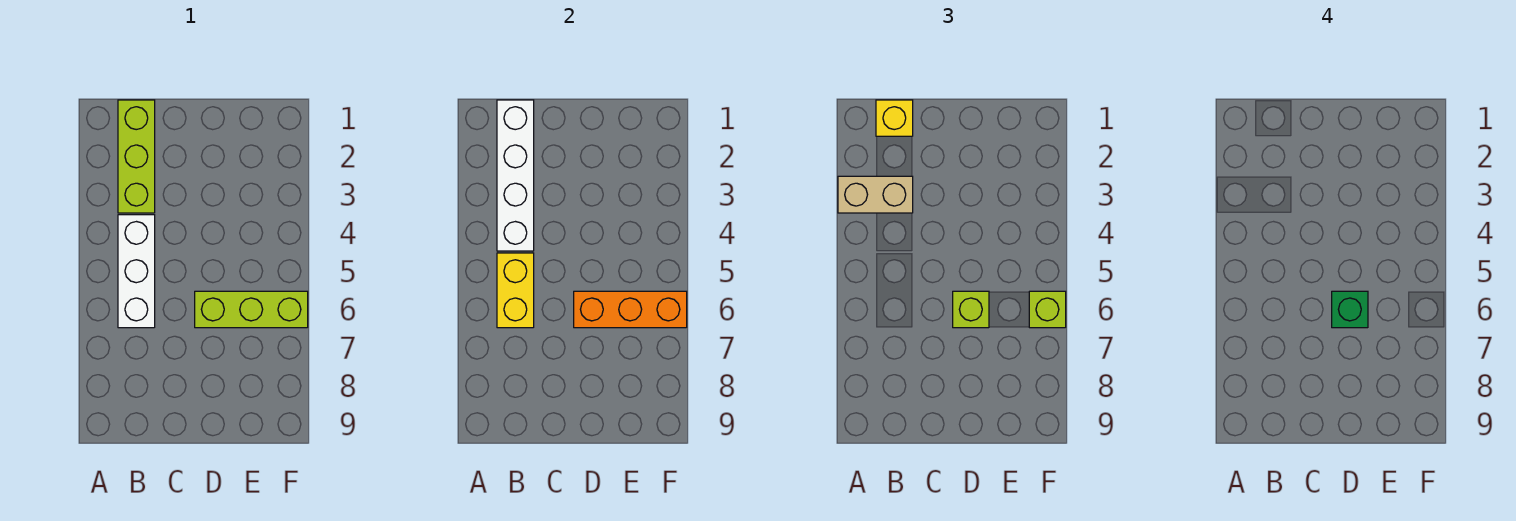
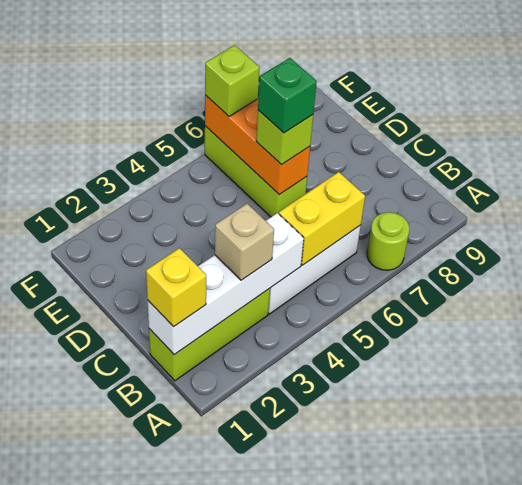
tan brick A3:B3 level 3 -> tan brick B3 level 3
none -> lime round brick A7 level 1

